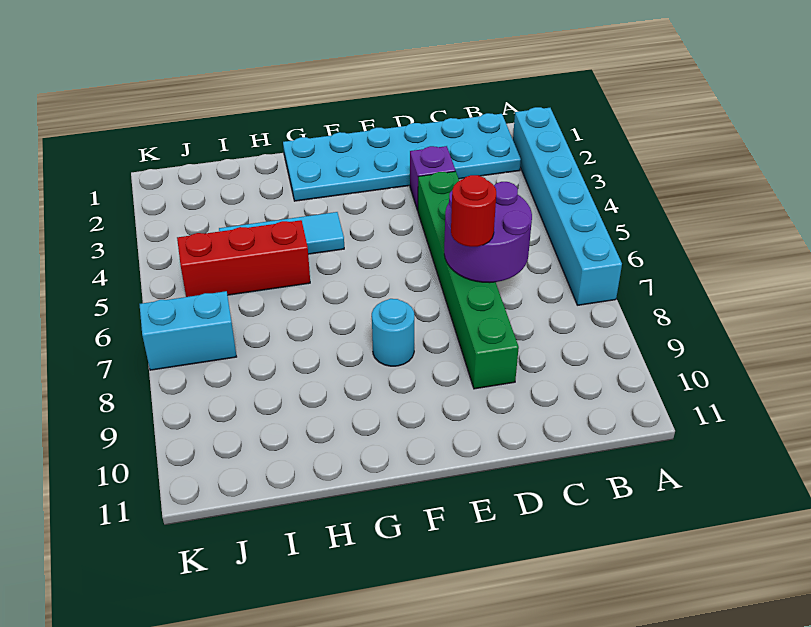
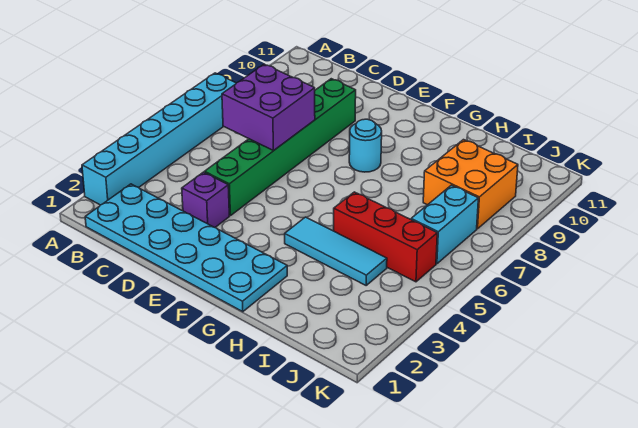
purple round brick C6:D7 level 2 -> purple brick C6:D7 level 2
red round brick D7 level 3 -> none
none -> orange brick I8:J9 level 1
cyan brick J7:K7 level 1 -> cyan brick J6:J7 level 1

